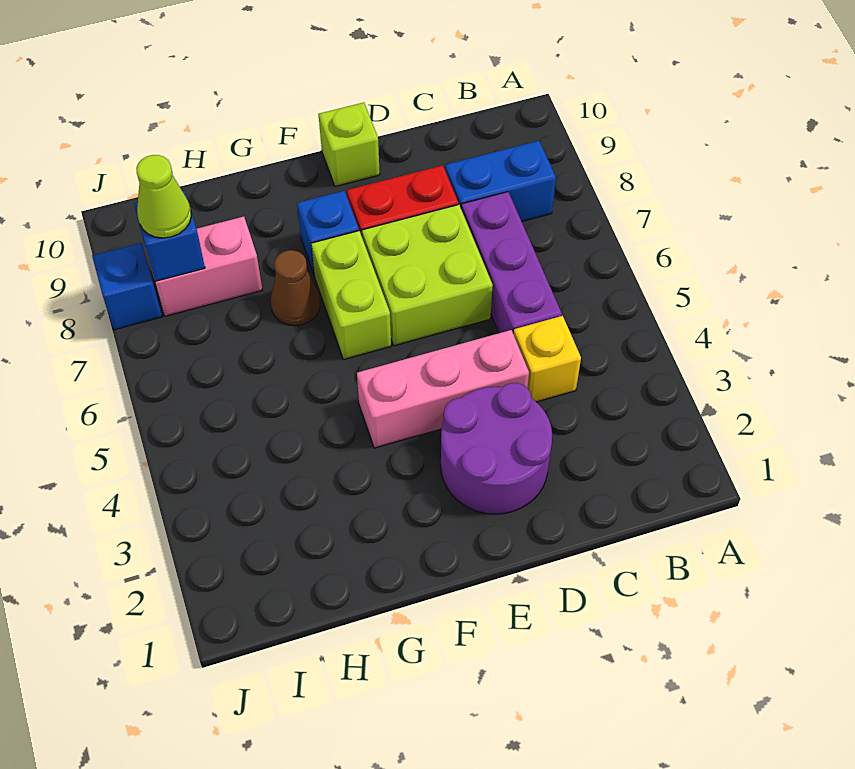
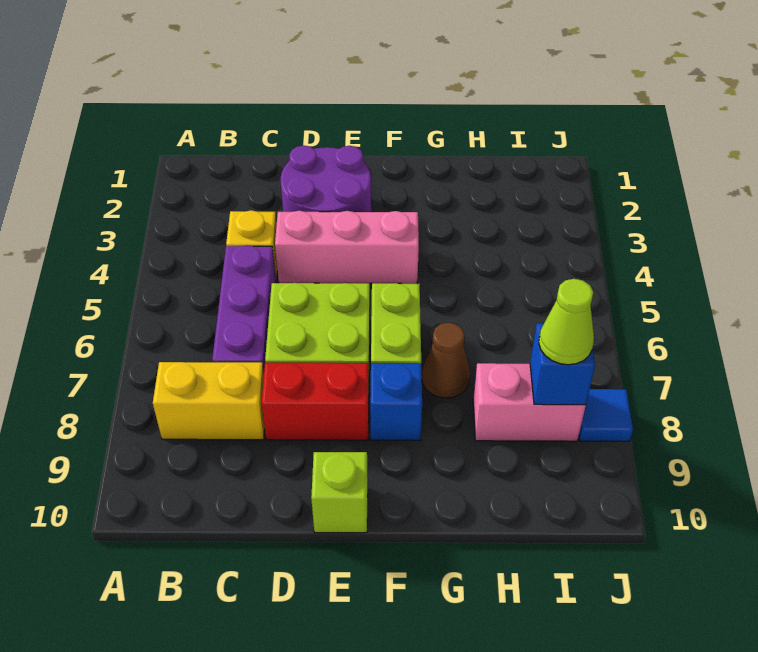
blue brick B8:C8 level 1 -> yellow brick B8:C8 level 1
blue brick J8 level 1 -> blue tile J8 level 1

